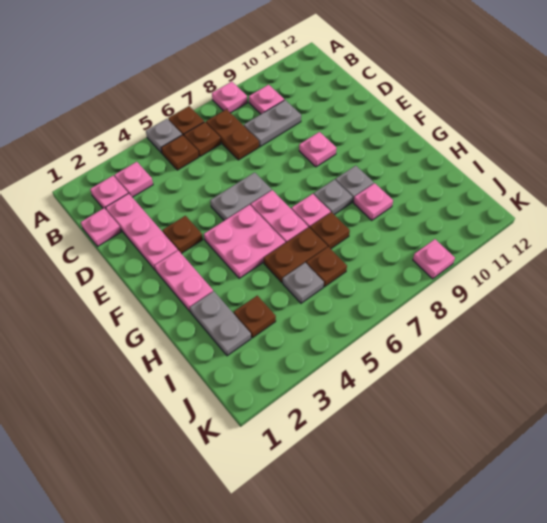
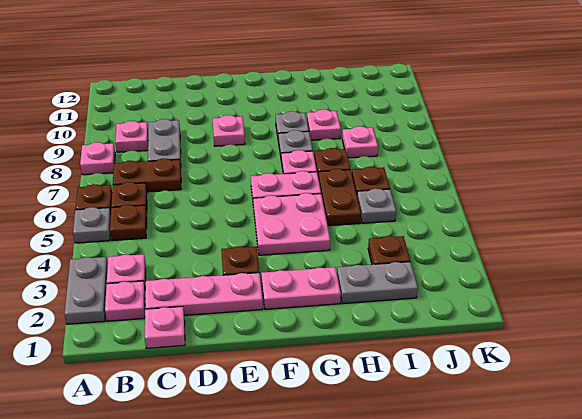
grey plate E5:E6 level 1 -> grey plate A2:A3 level 1
pink plate K9 level 1 -> pink plate I8 level 1

